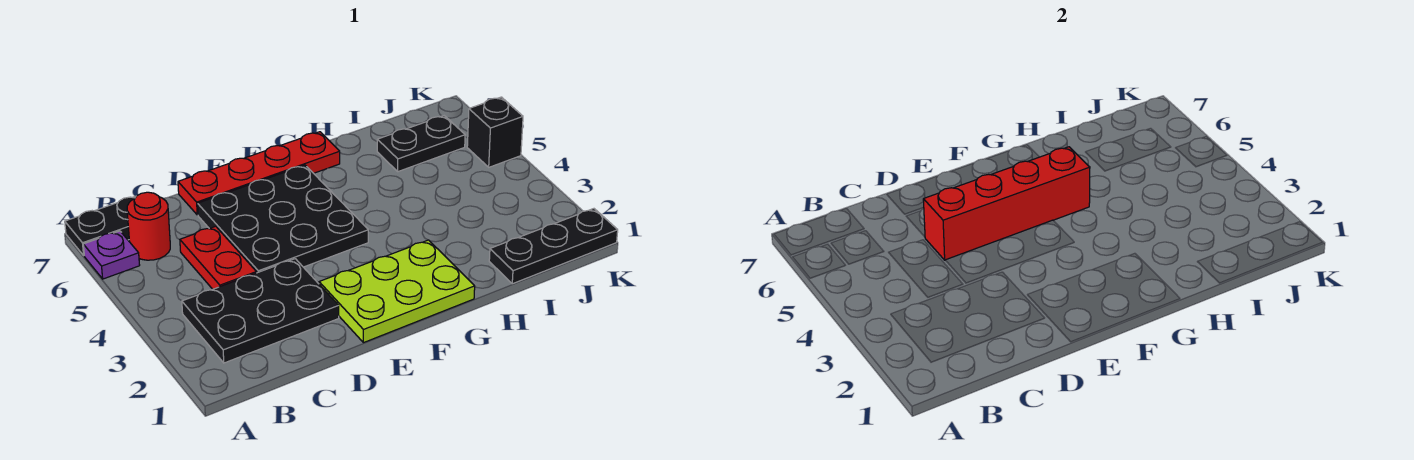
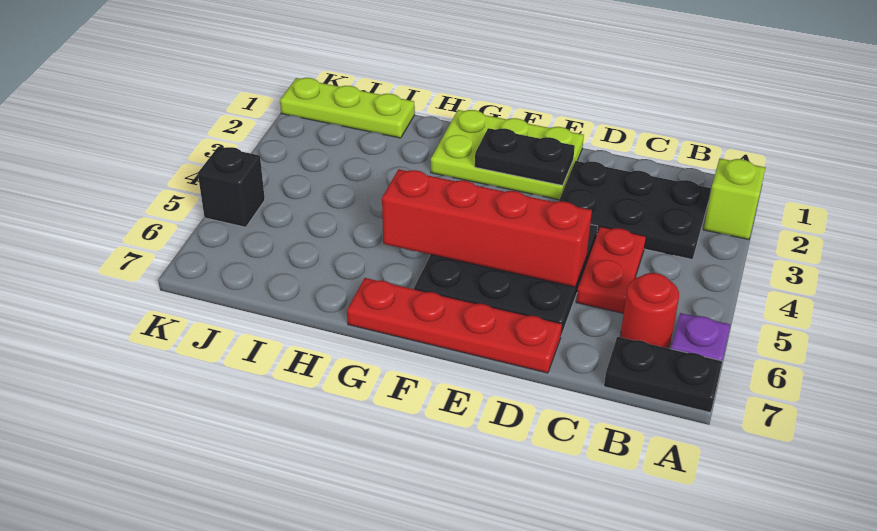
none -> lime brick A2 level 1
black plate I1:K1 level 1 -> lime plate I1:K1 level 1
black plate I6:J6 level 1 -> black plate E2:F2 level 2

